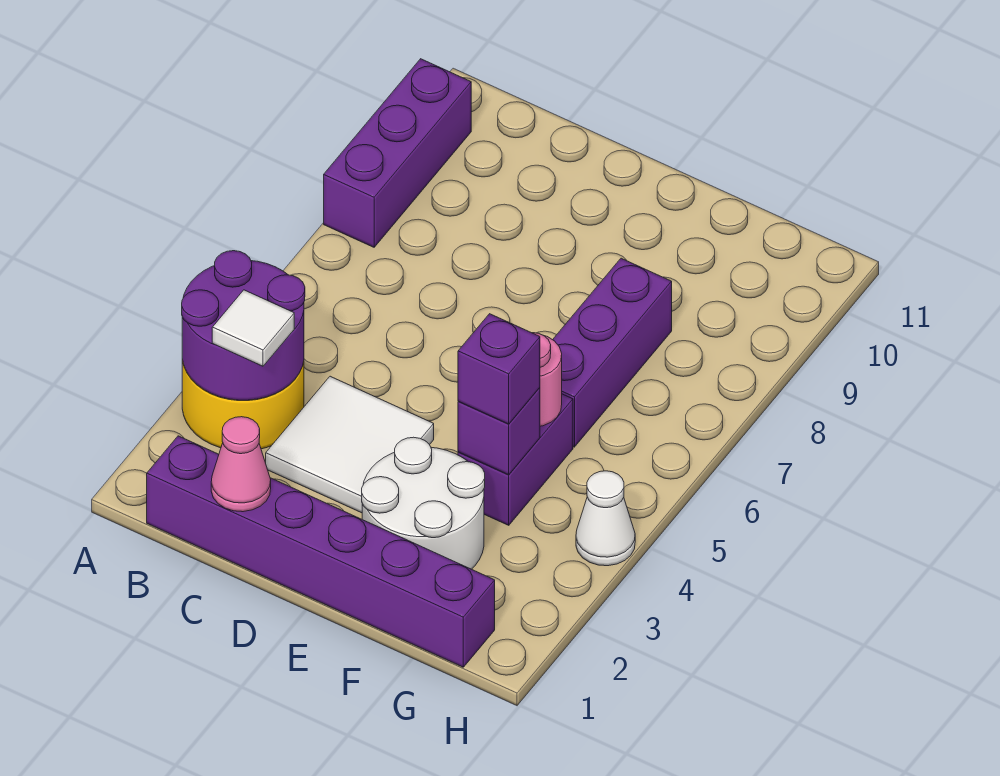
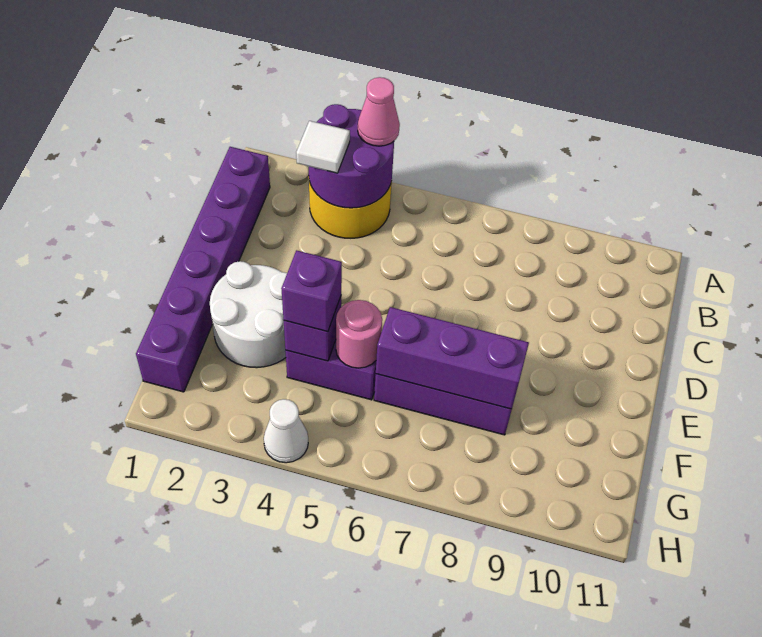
purple brick A8:A10 level 1 -> purple brick F6:F8 level 2
pink cone C1 level 2 -> pink cone A4 level 3
white tile C3:D4 level 1 -> none

